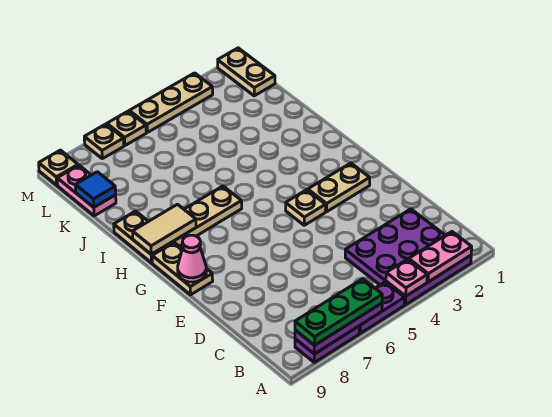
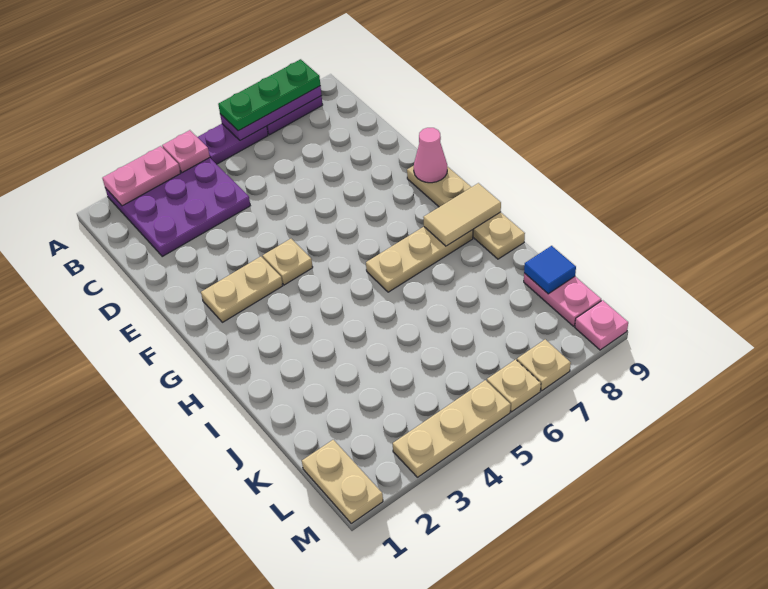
tan plate M9 level 1 -> pink plate M9 level 1

